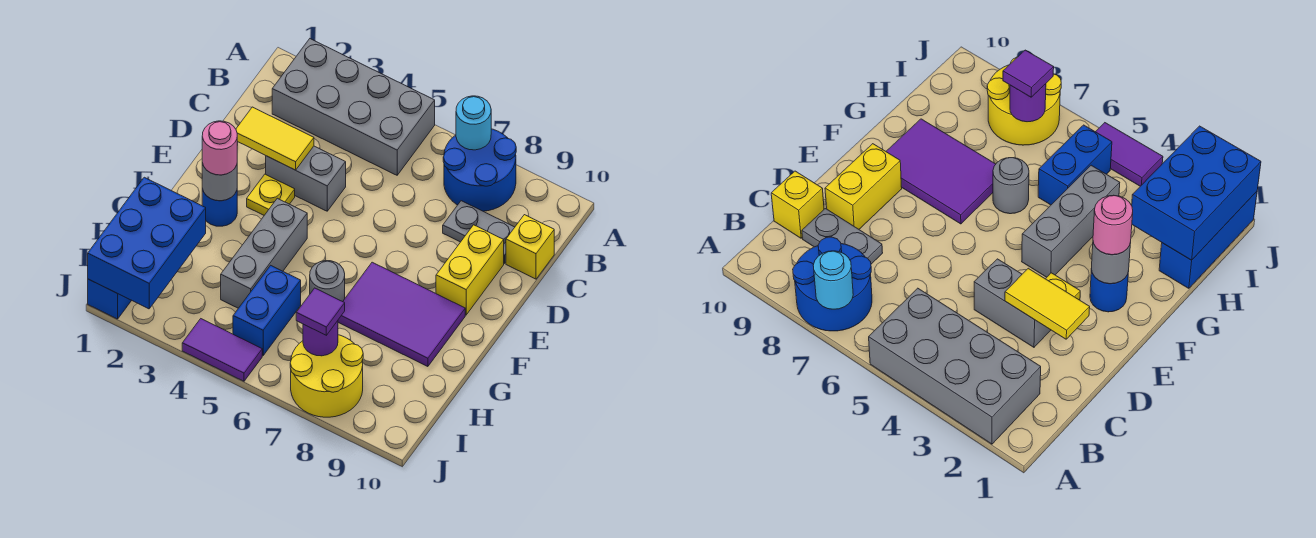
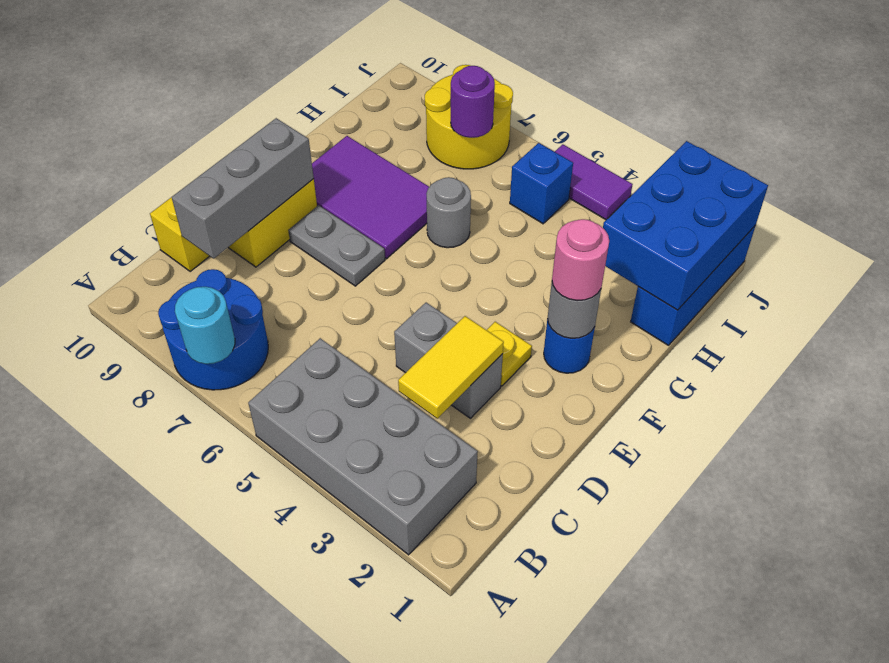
grey plate C8:C9 level 1 -> grey plate E7:E8 level 1
yellow tile D2:D3 level 2 -> yellow tile C3:D3 level 2
grey brick F4:H4 level 1 -> grey brick C9:E9 level 2
blue brick H5:I5 level 1 -> blue brick I5 level 1
purple tile I7 level 3 -> none

